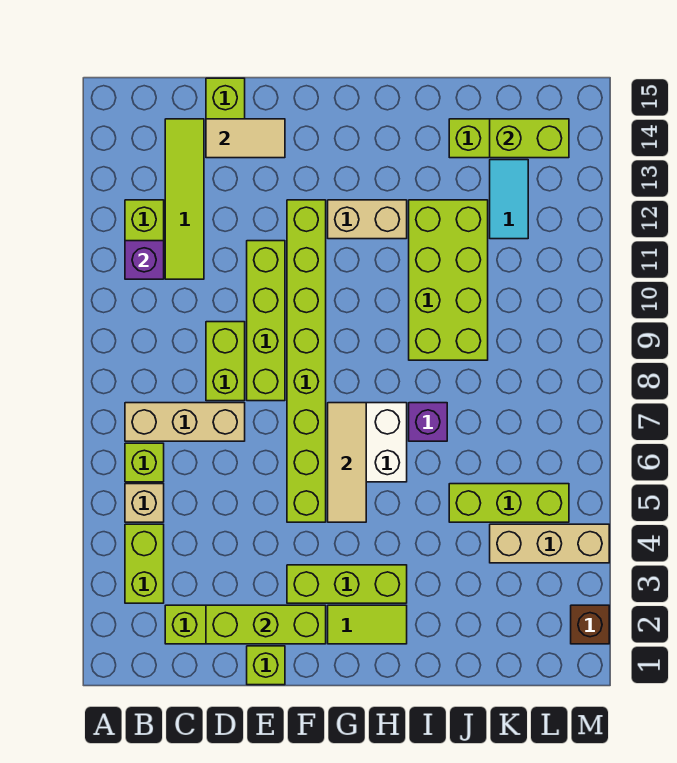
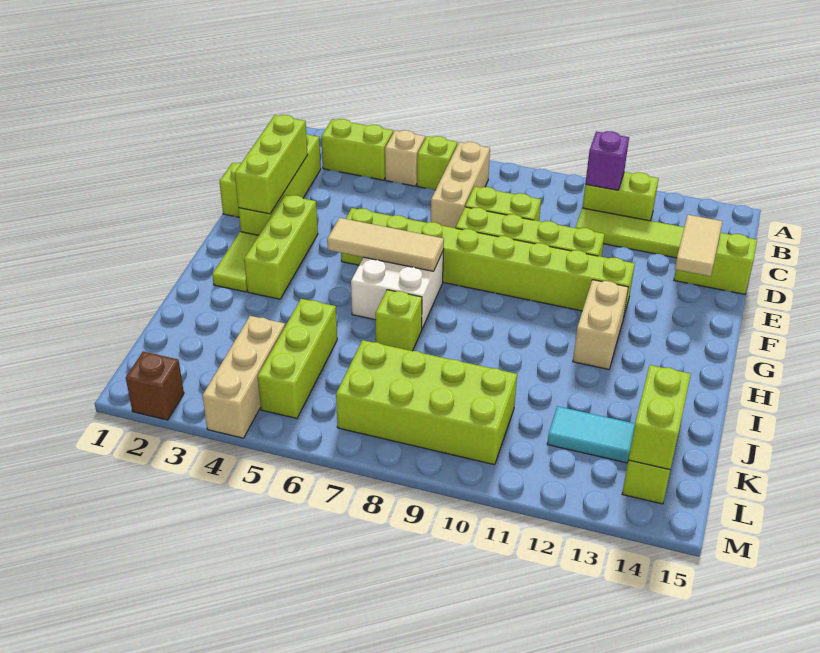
purple brick I7 level 1 -> lime brick I7 level 1
lime brick I9:J12 level 1 -> lime brick K7:L10 level 1

